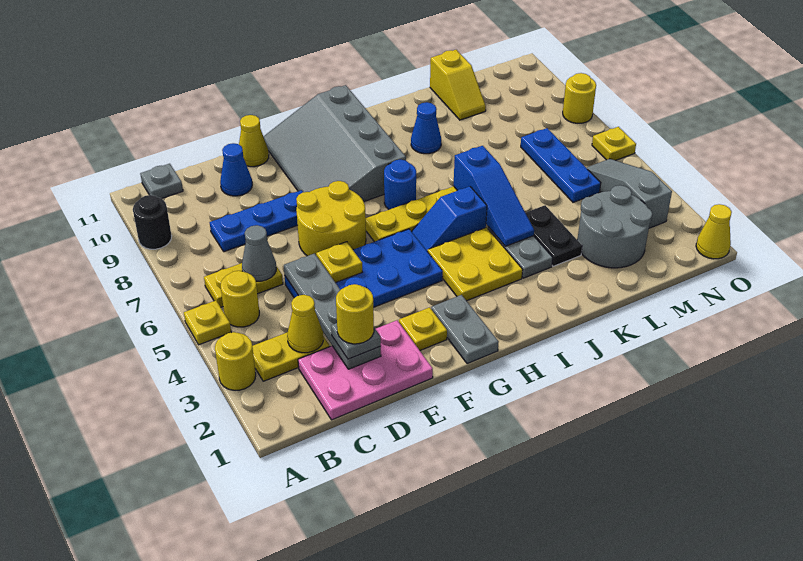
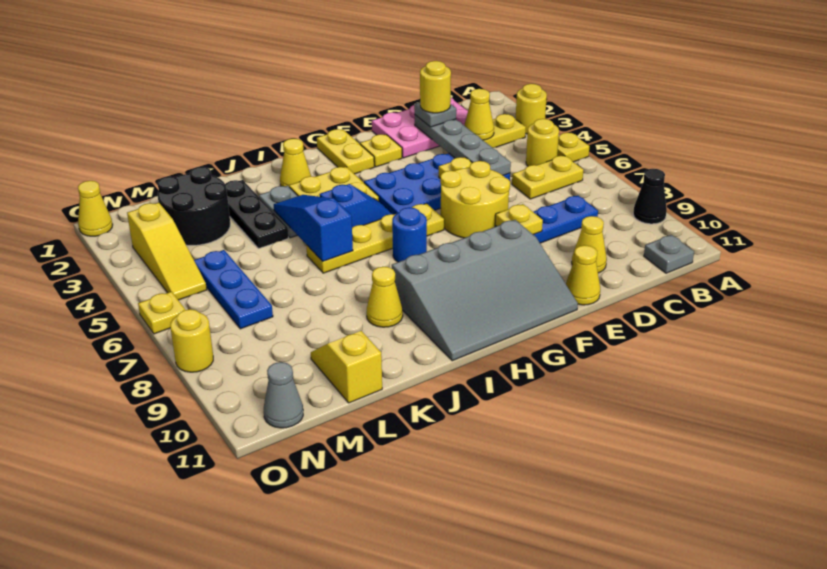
black round brick A9 level 1 -> black cone A9 level 1
grey cone C6 level 2 -> grey cone N11 level 1
blue cone D10 level 1 -> yellow cone D10 level 1
none -> yellow plate E8 level 2
grey slope F8:H11 level 1 top H -> grey slope F9:I11 level 1 top 9
grey plate G1:G2 level 1 -> yellow plate G1:G2 level 1
none -> yellow cone I2 level 1
blue cone J9 level 1 -> yellow cone J9 level 1
black plate K3:K4 level 1 -> black plate K2:K4 level 1
grey round brick L2:M3 level 1 -> black round brick L2:M3 level 1
grey slope N3:N5 level 1 top 3 -> yellow slope N3:N5 level 1 top 3

